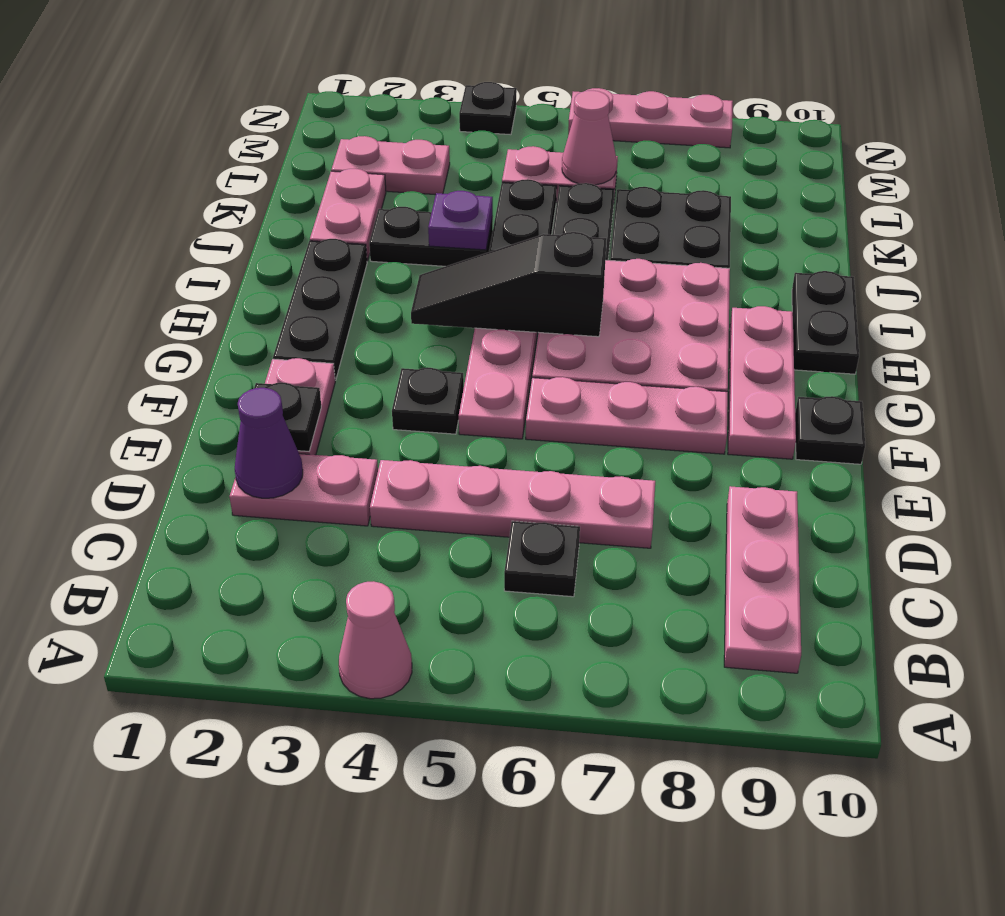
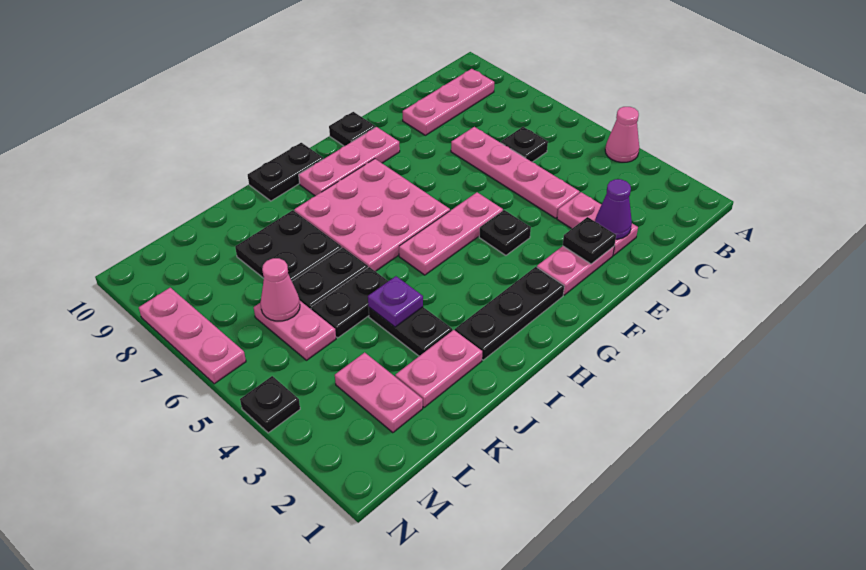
pink plate F6:F8 level 1 -> none
black slope H4:H6 level 2 top 6 -> none

